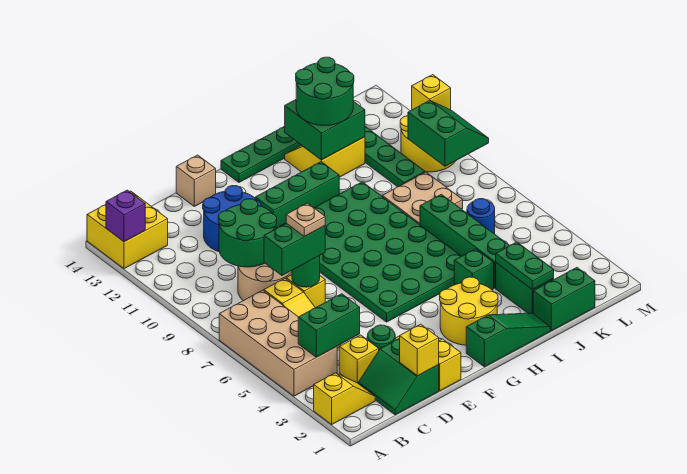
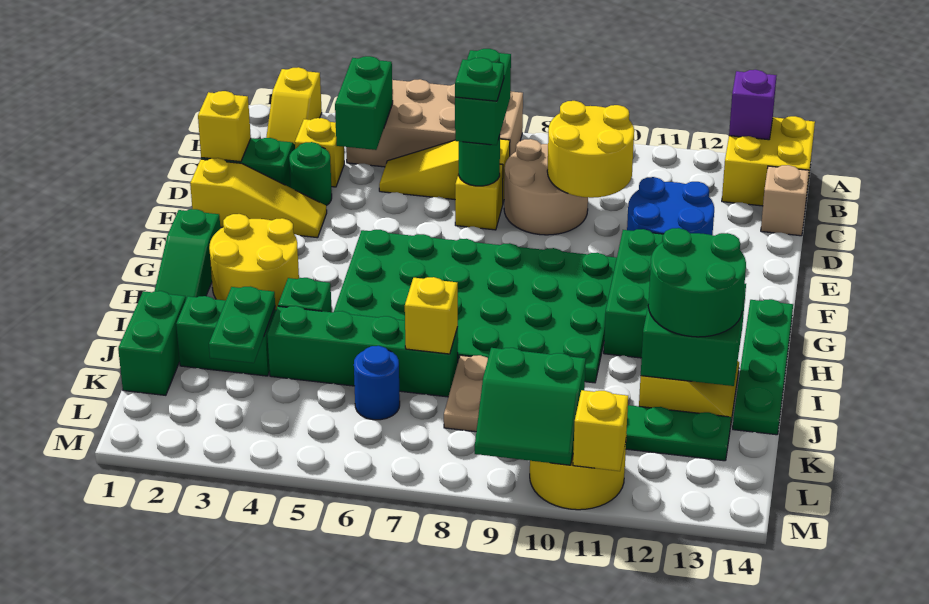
green round brick C9:D10 level 2 -> yellow round brick C9:D10 level 2
tan plate D7 level 4 -> green plate D7 level 4
tan brick E14 level 1 -> tan brick C14 level 1
green plate J2:J3 level 2 -> green plate J3:K3 level 2
none -> yellow brick J7 level 2

